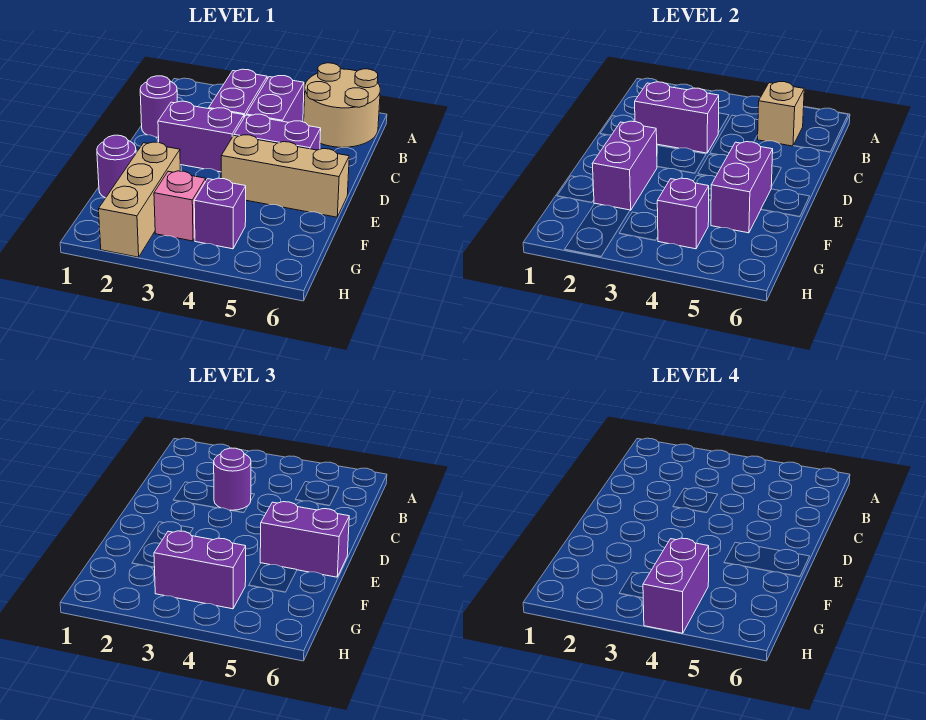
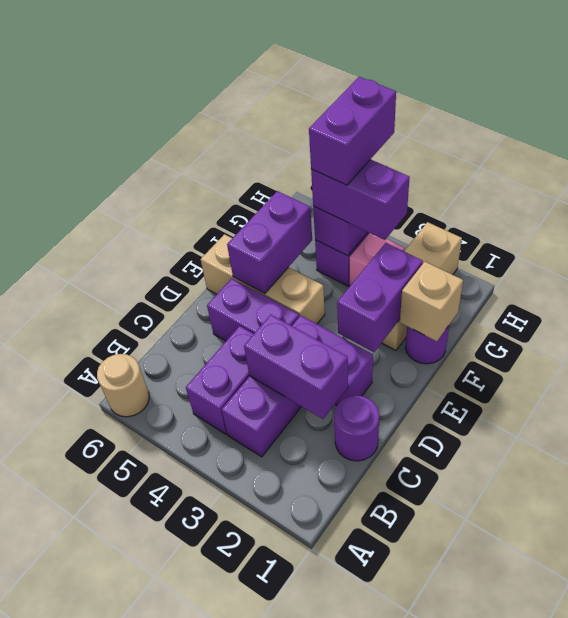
tan round brick A5:B6 level 1 -> tan round brick A6 level 1
tan brick B5 level 2 -> tan brick F1 level 2
purple round brick C3 level 3 -> none
purple brick E5:E6 level 3 -> none

